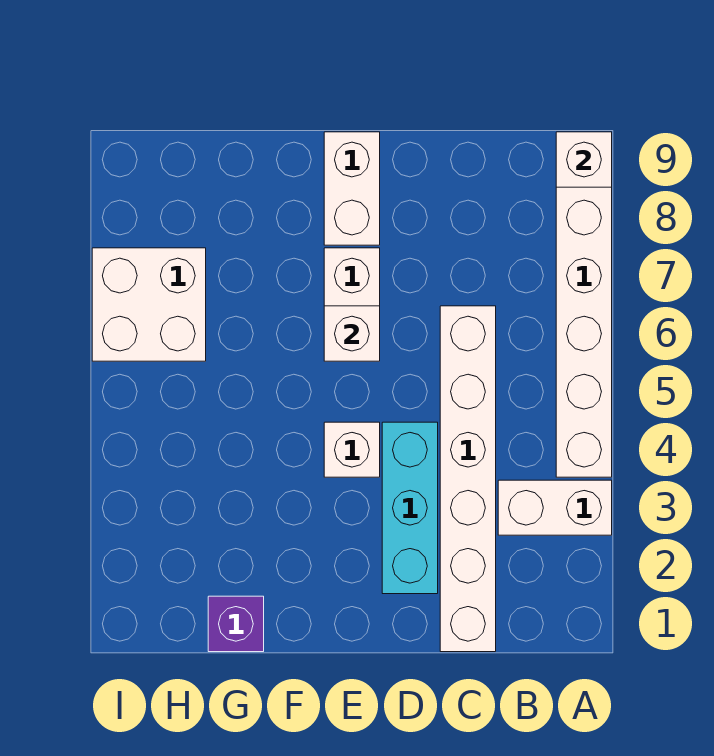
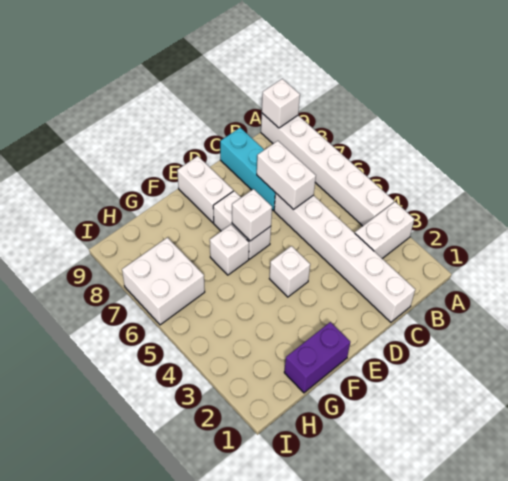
none -> white brick C6:C7 level 2
cyan brick D2:D4 level 1 -> cyan brick C7:C9 level 1
none -> white brick F6 level 1
purple brick G1 level 1 -> purple brick F1:G1 level 1

